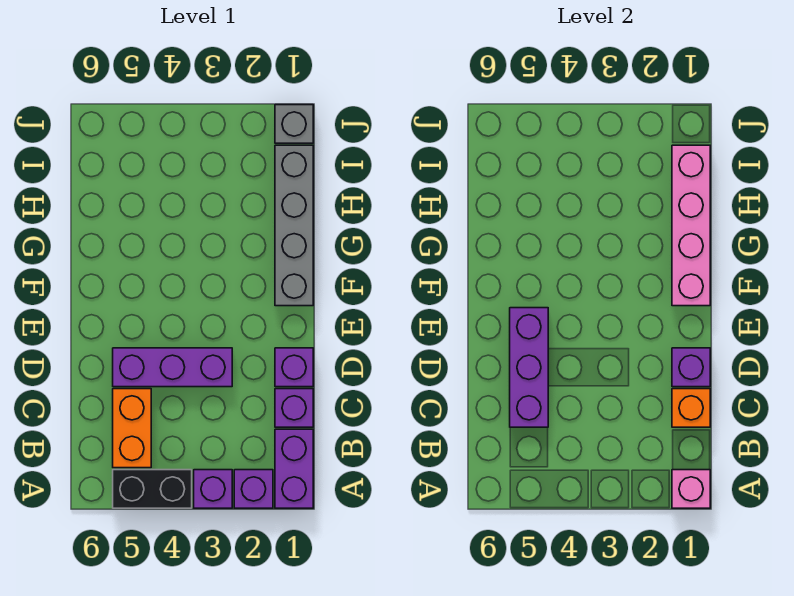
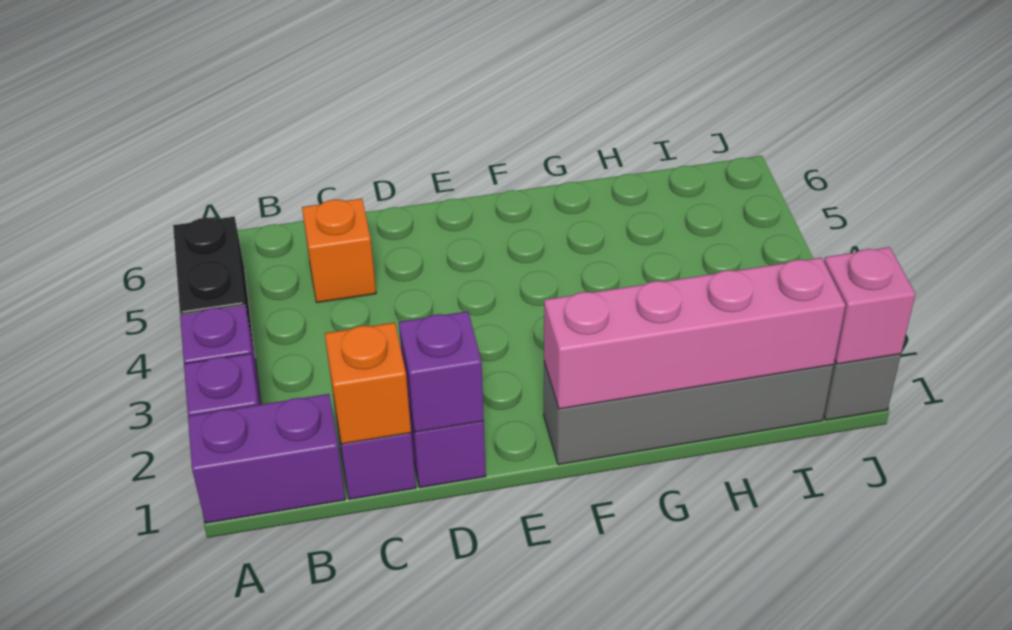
pink brick A1 level 2 -> pink brick J1 level 2
orange brick B5:C5 level 1 -> orange brick C5 level 1
purple brick C5:E5 level 2 -> none
purple brick D3:D5 level 1 -> none

